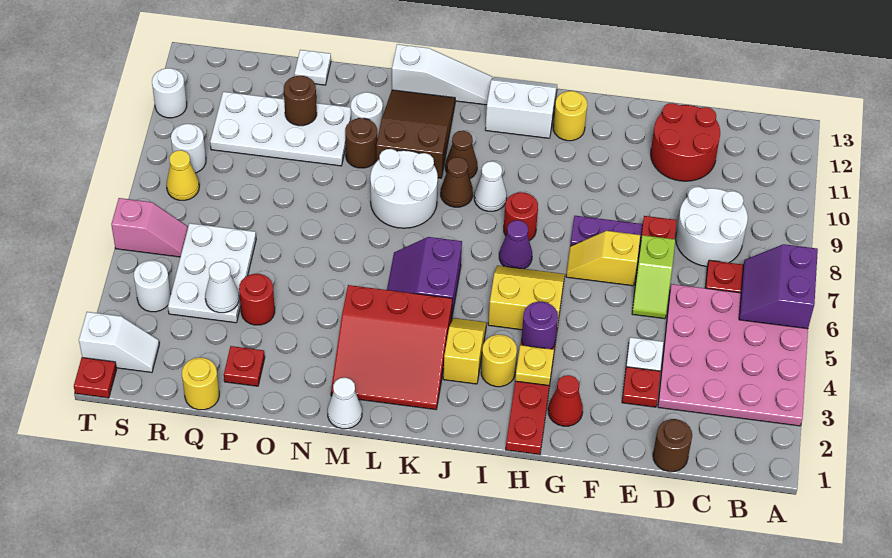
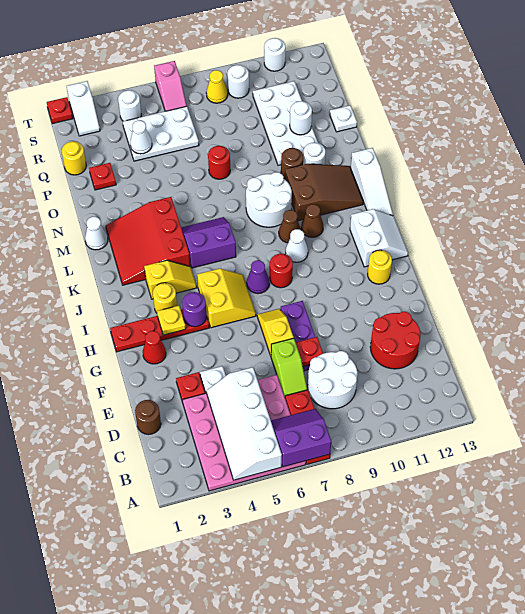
none -> white slope A4:D5 level 2 top 5
lime slope E6:E7 level 1 top 7 -> lime slope D7:E7 level 1 top E
red round brick P4 level 1 -> red round brick O7 level 1
brown round brick P11 level 2 -> white round brick P11 level 2

